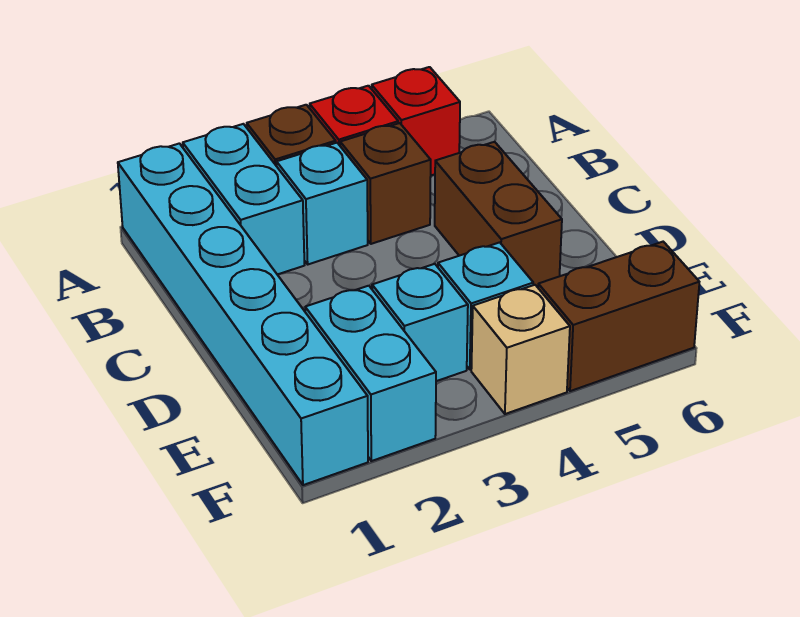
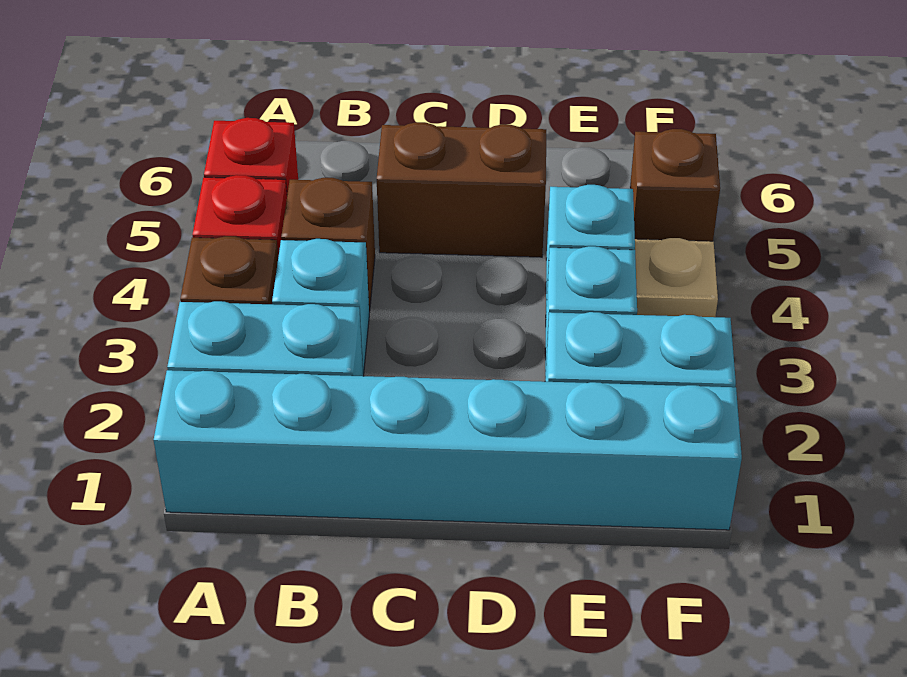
tan brick F4 level 1 -> tan plate F4 level 1
brown brick F5:F6 level 1 -> brown brick F5 level 1

